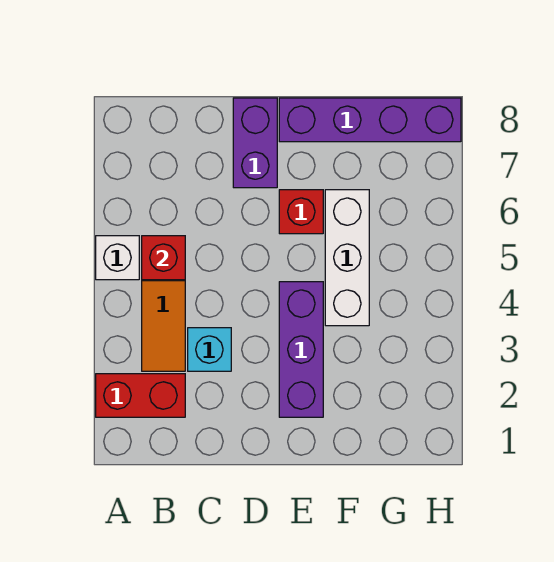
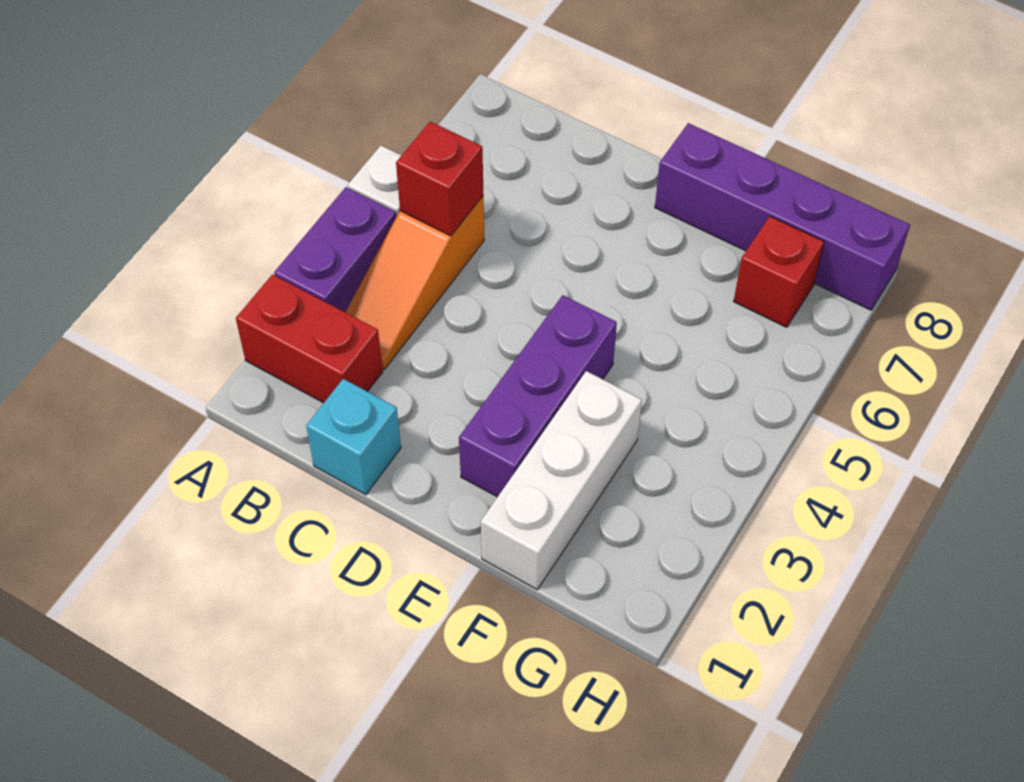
cyan brick C3 level 1 -> cyan brick C1 level 1
purple brick D7:D8 level 1 -> purple brick A3:A4 level 1
red brick E6 level 1 -> red brick G7 level 1
white brick F4:F6 level 1 -> white brick F1:F3 level 1

